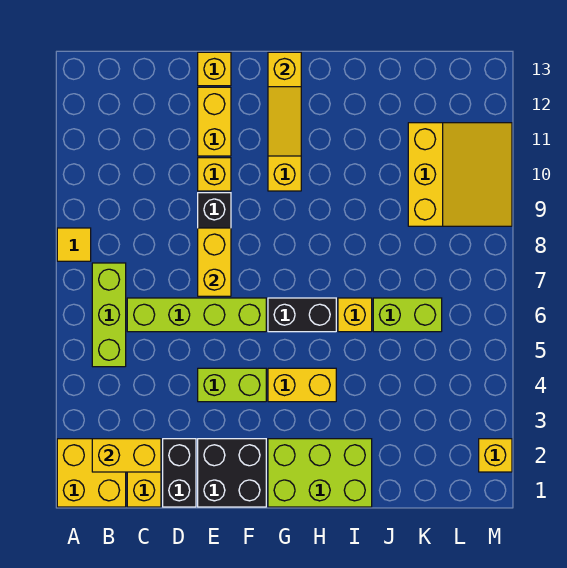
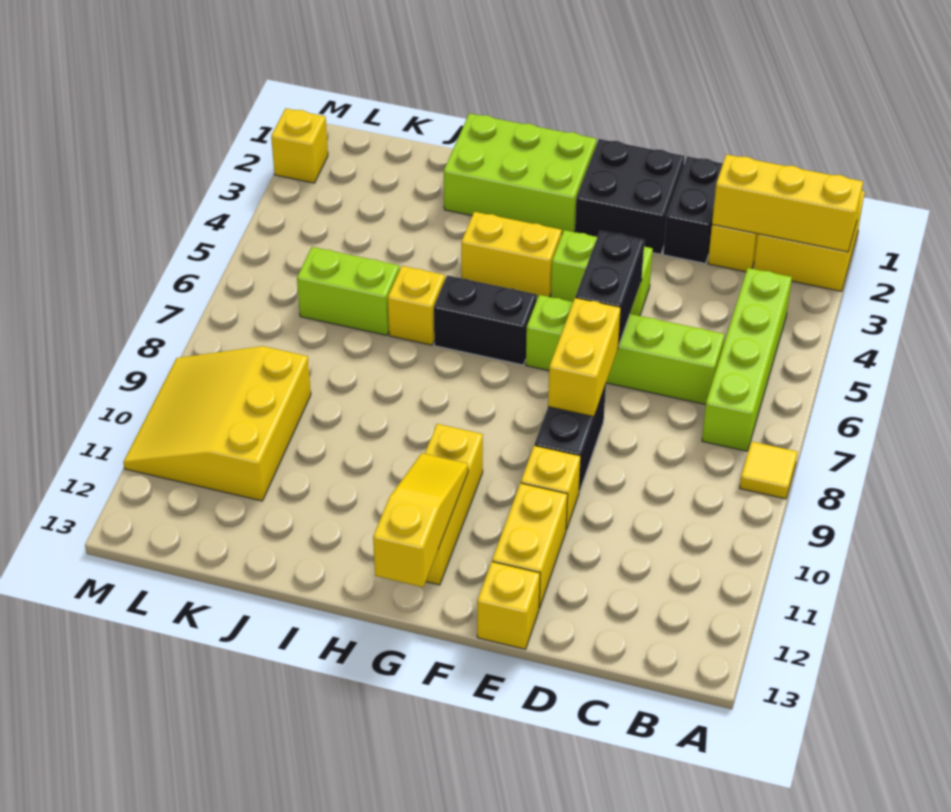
yellow brick B2:C2 level 2 -> yellow brick A2:C2 level 2
lime brick B5:B7 level 1 -> lime brick B4:B7 level 1
none -> black brick E5:E6 level 2

